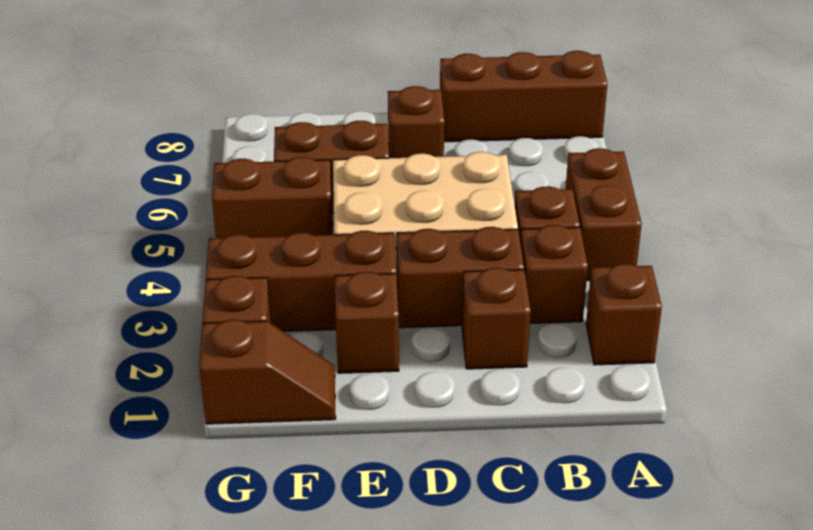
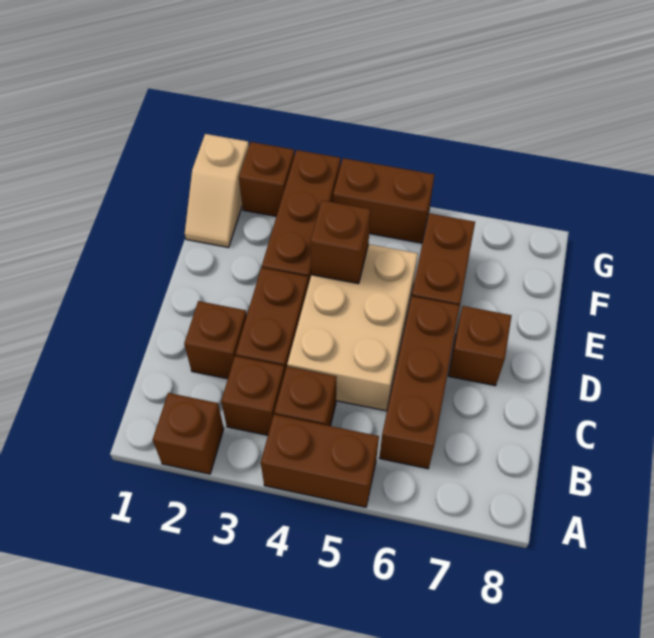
brown brick A8:C8 level 1 -> brown brick B6:D6 level 1
brown brick E2 level 1 -> brown brick E4 level 2
brown slope F1:G1 level 1 top G -> tan slope F1:G1 level 1 top G
brown brick F5:G5 level 1 -> brown brick G4:G5 level 1

